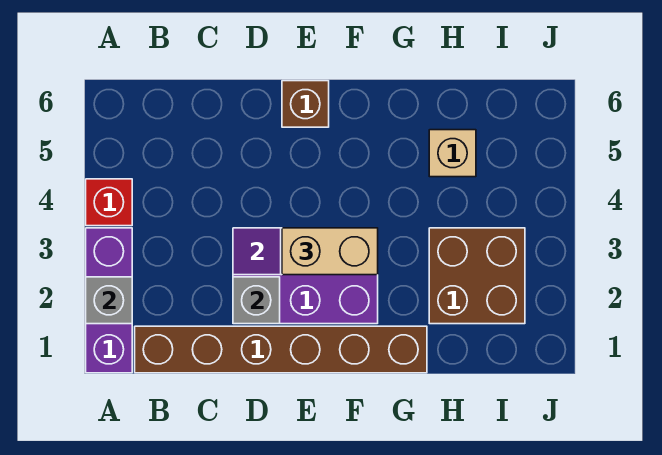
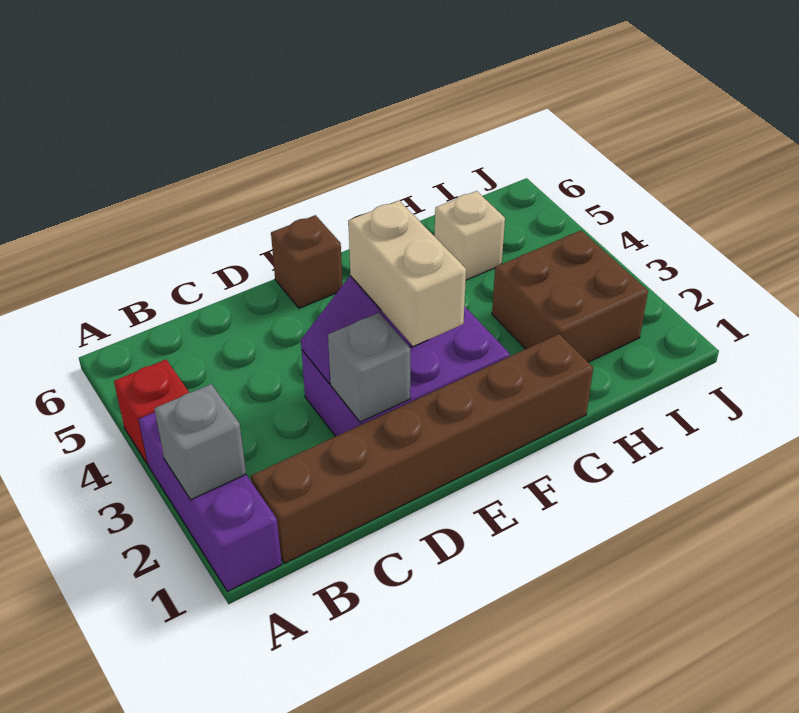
tan brick E3:F3 level 3 -> tan brick E2:E3 level 3

